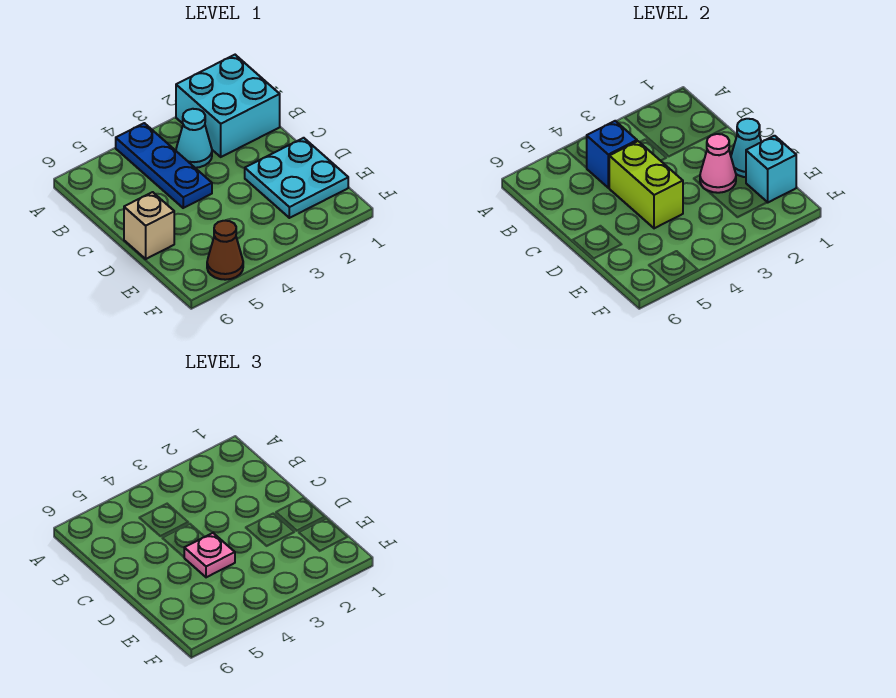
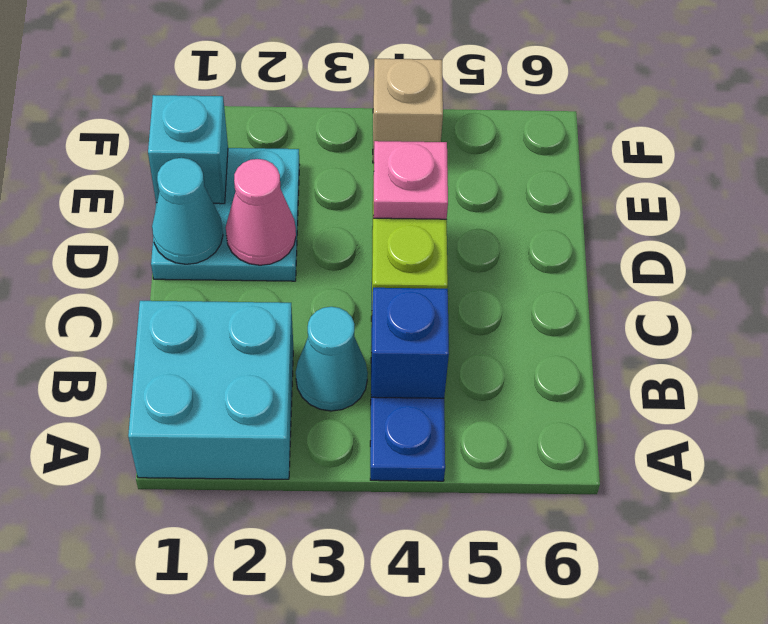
tan brick D6 level 1 -> tan brick F4 level 1
brown cone F5 level 1 -> none

